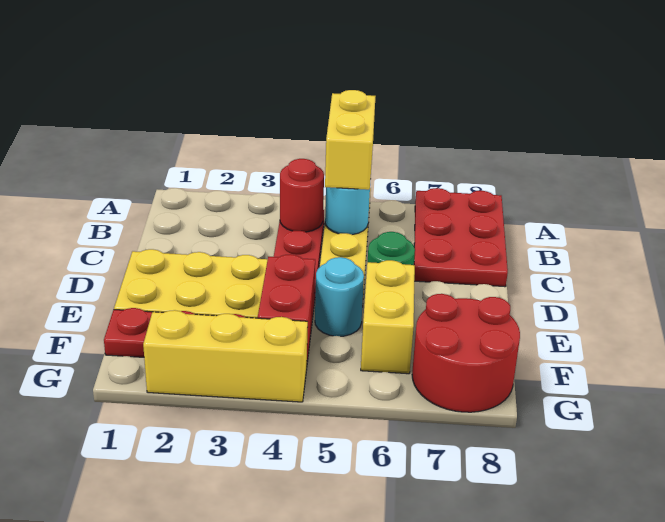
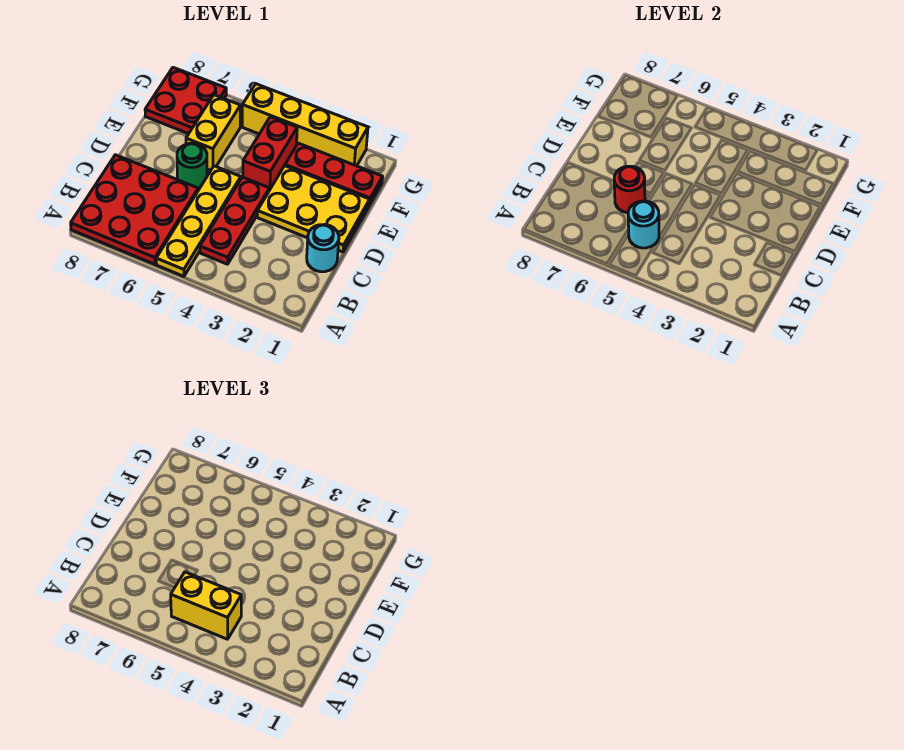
yellow brick A5:B5 level 3 -> yellow brick B4:B5 level 3
red plate A7:C8 level 1 -> red plate A6:C8 level 1
red round brick B4 level 2 -> red round brick C6 level 2
cyan round brick E5 level 1 -> cyan round brick C1 level 1
red round brick F7:G8 level 1 -> red plate F7:G8 level 1
yellow brick G2:G4 level 1 -> yellow brick G2:G5 level 1

